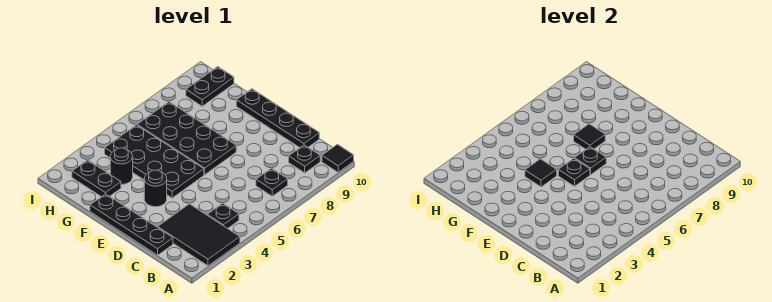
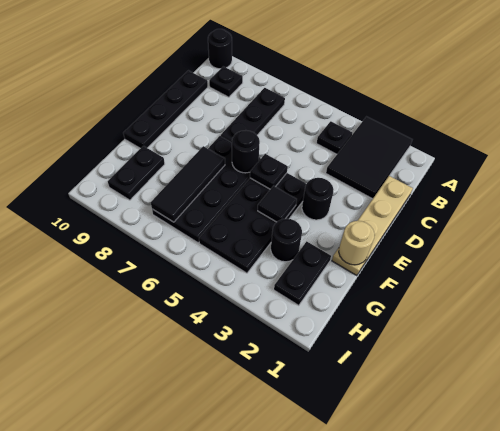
black tile A10 level 1 -> black round brick A10 level 1
black plate B7 level 1 -> black plate B7:D7 level 1
black plate C1:F1 level 1 -> tan plate C1:F1 level 1
black plate E6 level 2 -> black round brick E6 level 2
none -> tan round brick F1 level 2
black tile F7 level 2 -> black tile F7:H7 level 2
black plate H9:H10 level 1 -> black plate G9:H9 level 1

